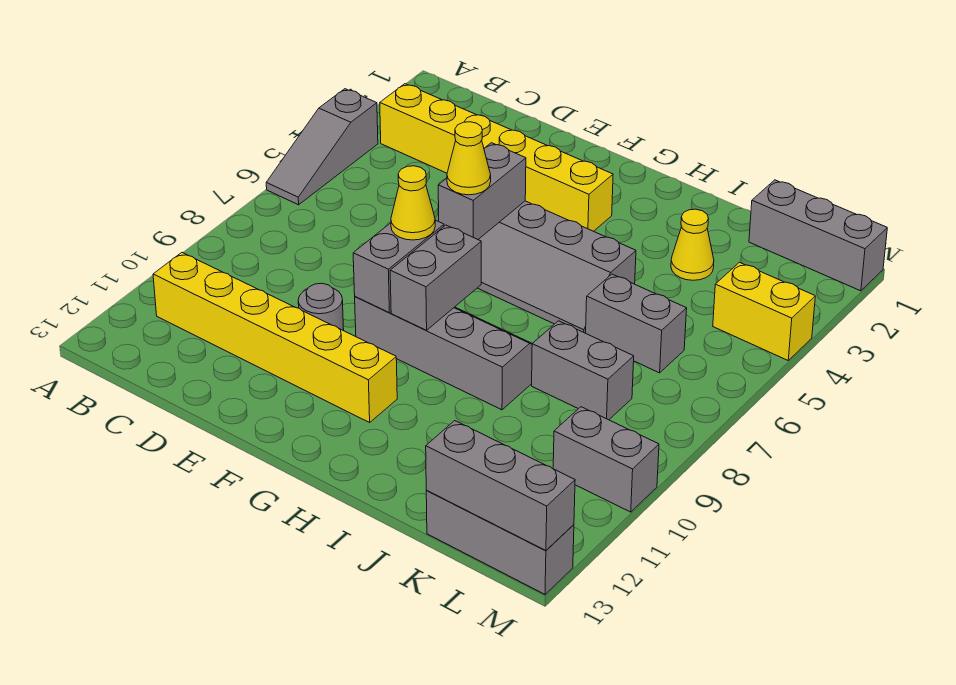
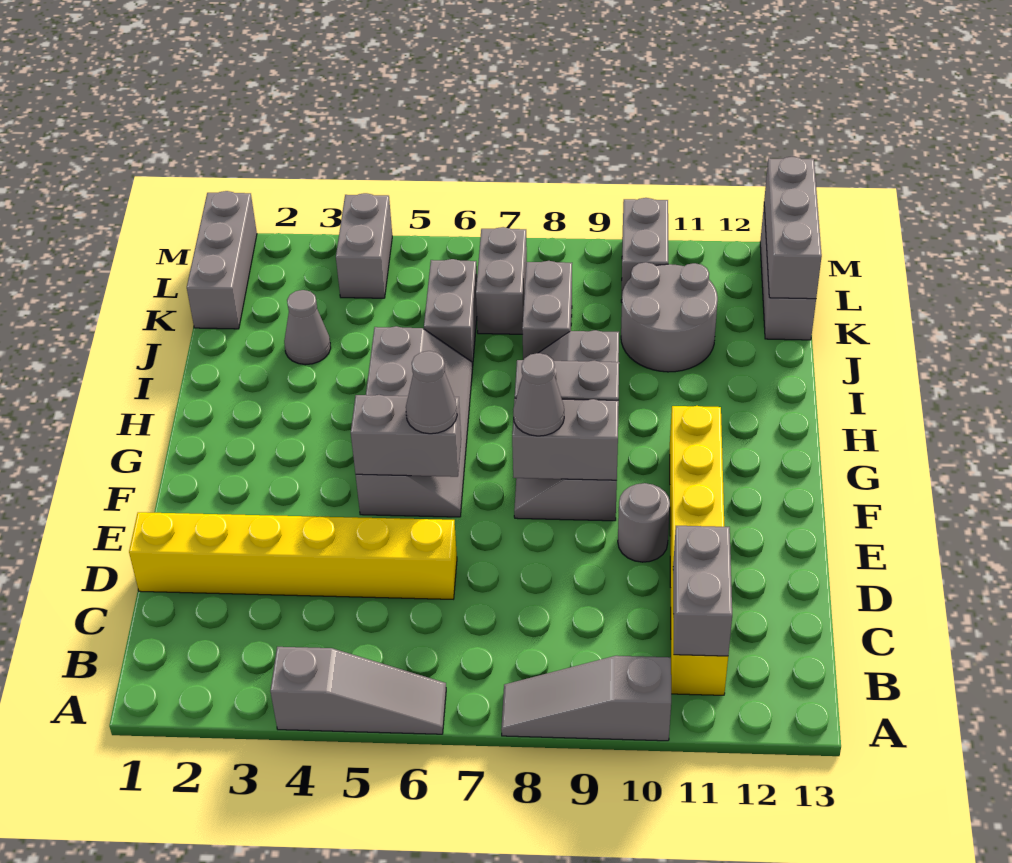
none -> grey slope A8:A10 level 1 top 10
yellow brick B3:G3 level 1 -> yellow brick D1:D6 level 1
none -> grey brick B11:C11 level 2
yellow cone F6 level 3 -> grey cone F6 level 3
yellow cone F8 level 3 -> grey cone F8 level 3
yellow cone J3 level 1 -> grey cone J3 level 1
none -> grey round brick J10:K11 level 1
none -> grey brick K7:L7 level 1
yellow brick L4:M4 level 1 -> grey brick L4:M4 level 1

